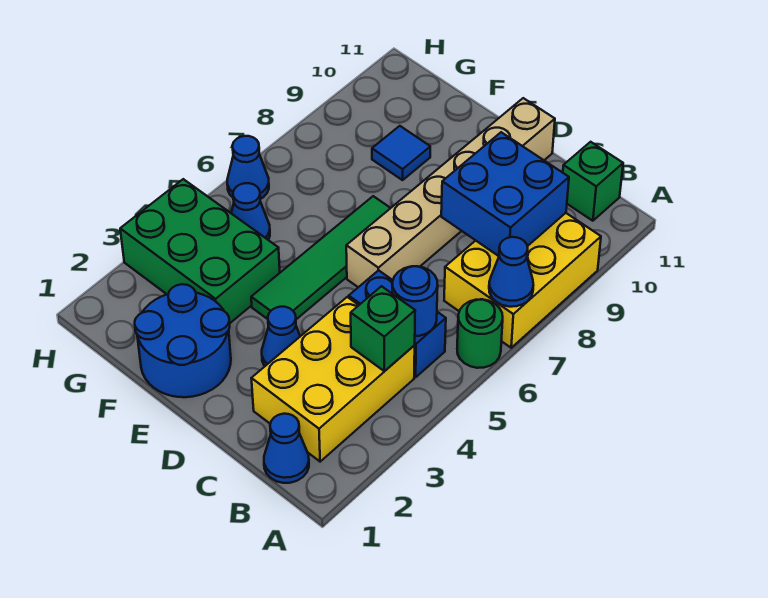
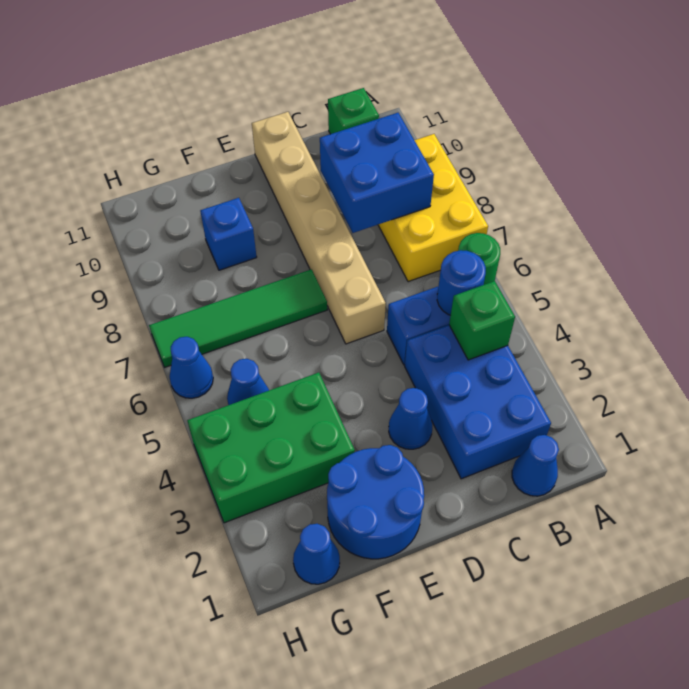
blue cone A7 level 2 -> blue cone G1 level 1
yellow brick B2:C4 level 1 -> blue brick B2:C4 level 1
green tile E4:E7 level 1 -> green tile E7:H7 level 1
blue tile F9 level 1 -> blue brick F9 level 1

